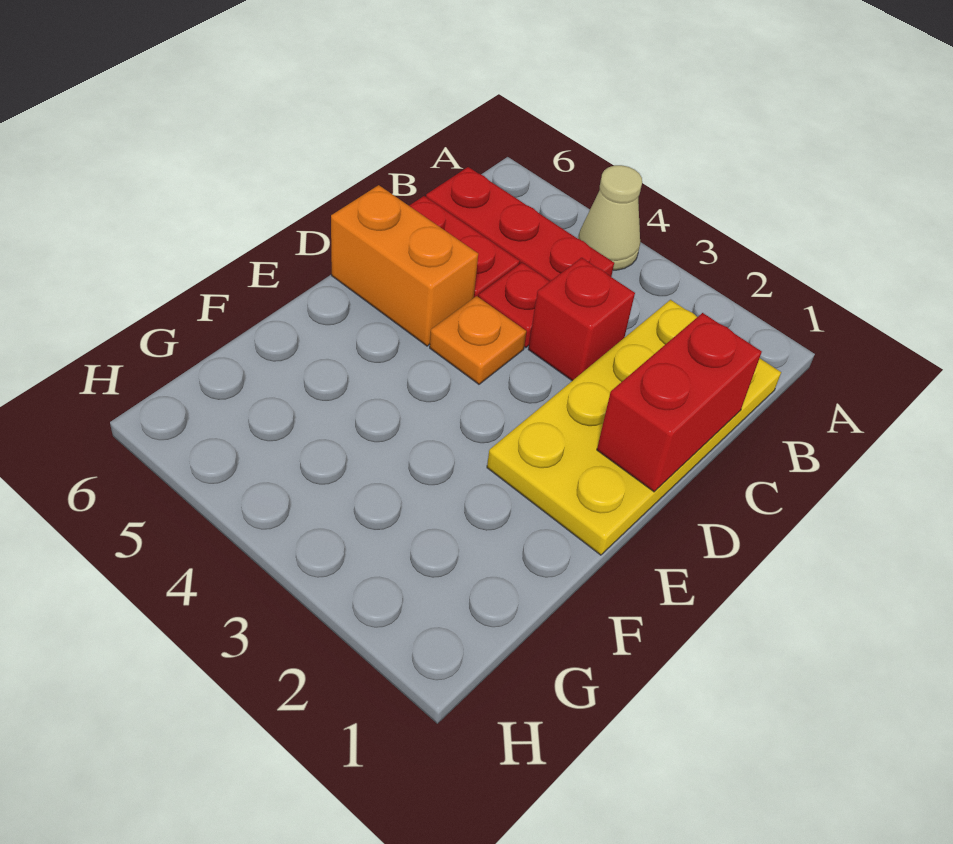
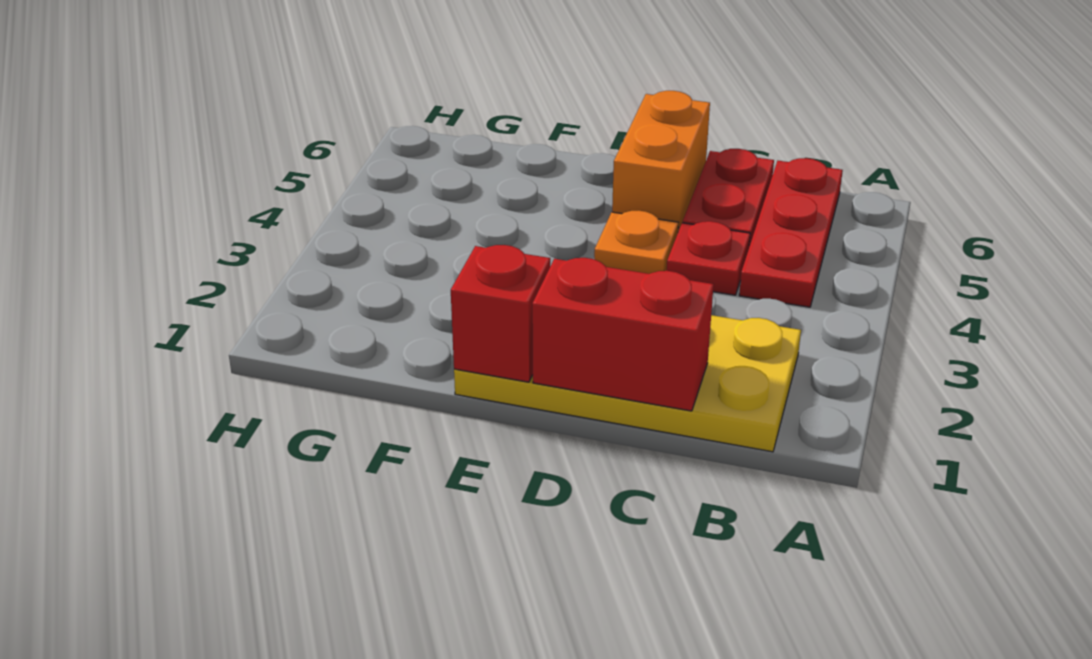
tan cone A4 level 1 -> none
red brick C3 level 1 -> red brick E1 level 2

